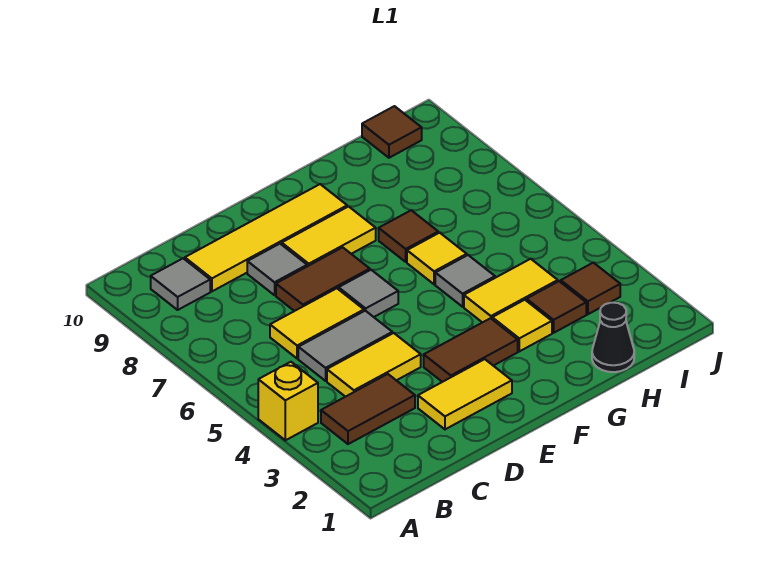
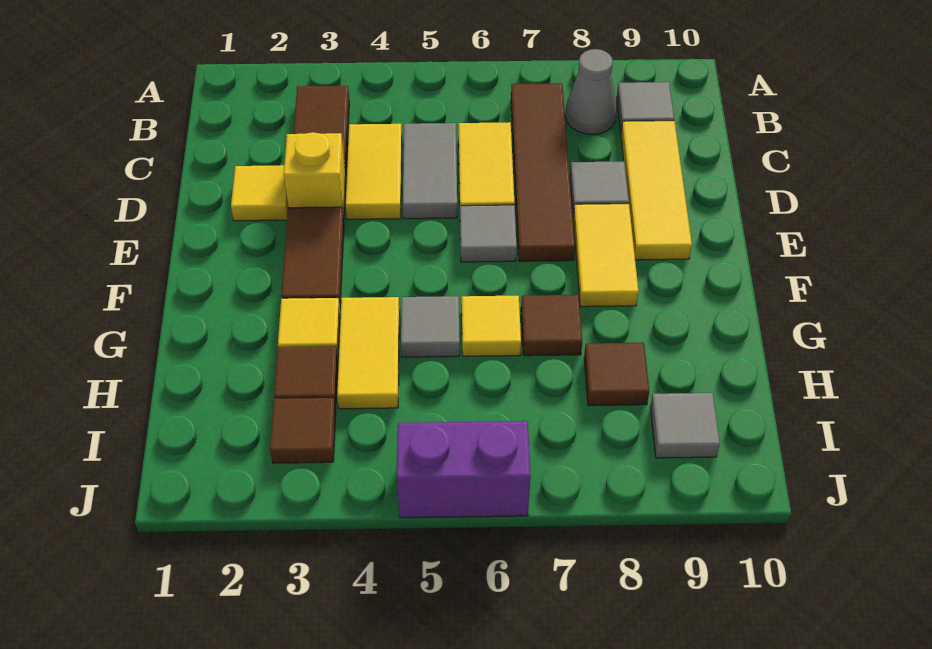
yellow brick A4 level 1 -> yellow brick D3 level 1
none -> grey cone B8 level 1
yellow tile C9:F9 level 1 -> yellow tile C9:E9 level 1
yellow tile D2:E2 level 1 -> yellow tile D2 level 1
brown tile D7:E7 level 1 -> brown tile B7:E7 level 1
black cone H1 level 1 -> none
none -> grey tile I9 level 1
brown tile I10 level 1 -> brown tile H8 level 1
none -> purple brick J5:J6 level 1

